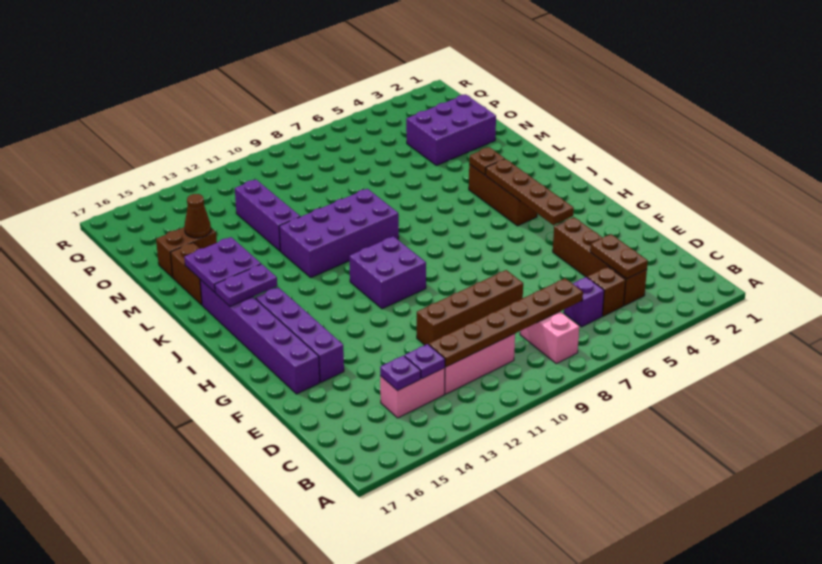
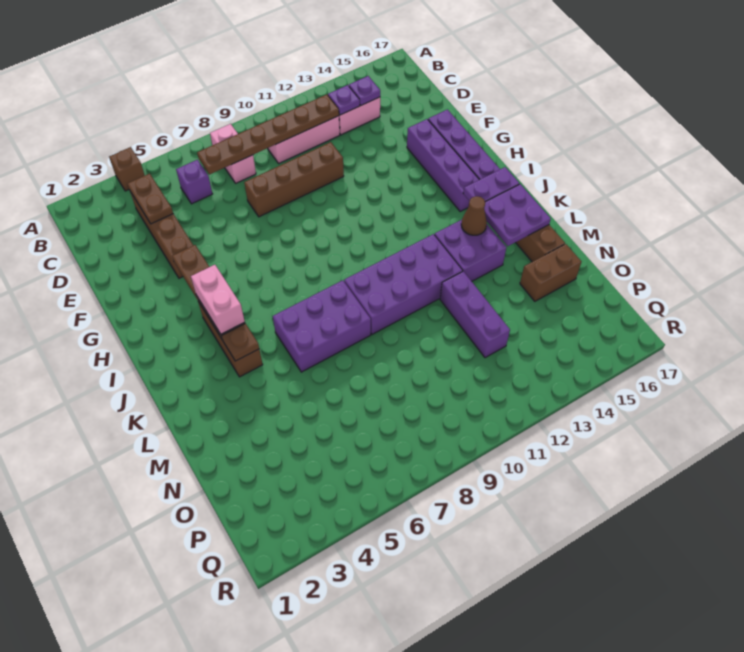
brown brick C5 level 1 -> brown brick A4 level 1
purple brick H10:I11 level 1 -> purple brick K13:L14 level 1
none -> pink brick I4:J4 level 3
purple brick N2:O4 level 1 -> purple brick K6:L8 level 1
brown cone N15 level 2 -> brown cone K14 level 2

